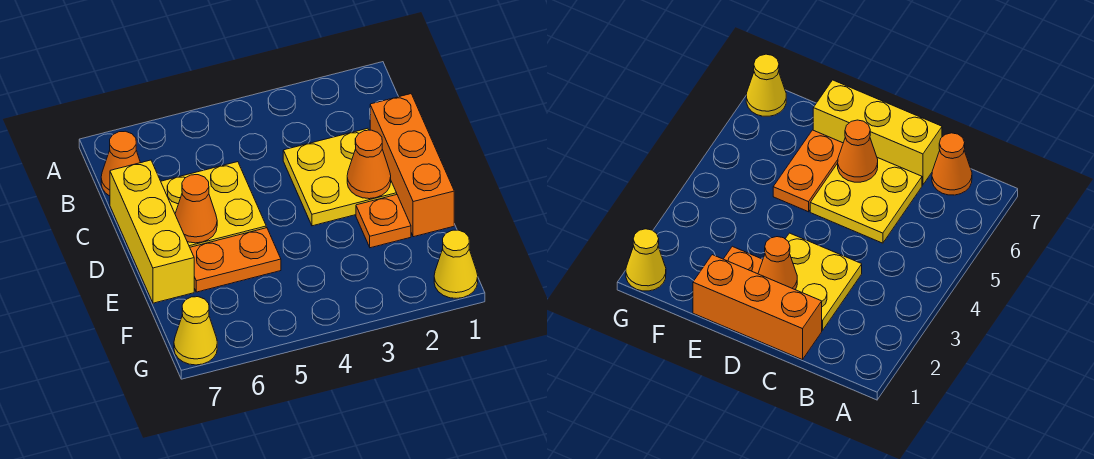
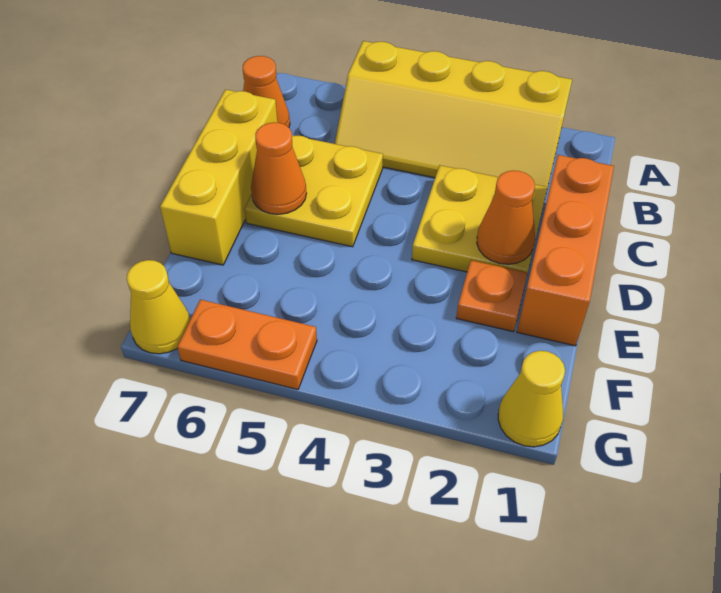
none -> yellow slope A2:B5 level 1 top A
orange plate E5:E6 level 1 -> orange plate G5:G6 level 1

